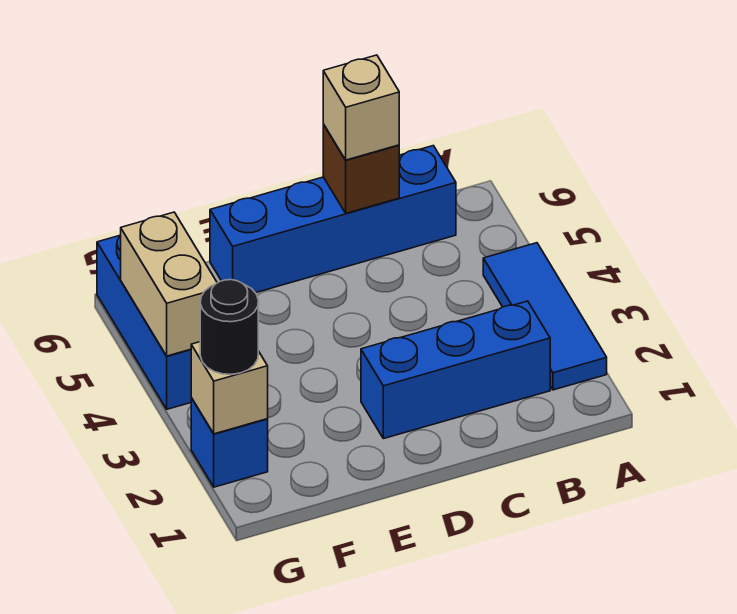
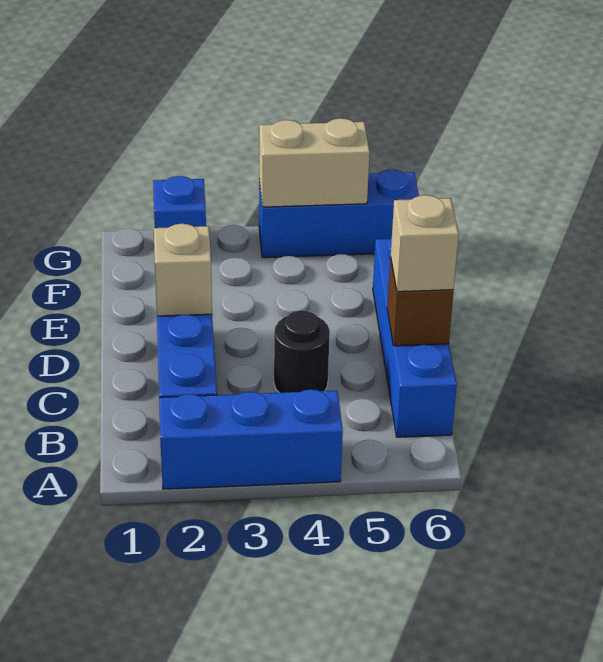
blue tile A2:A4 level 1 -> blue brick A2:A4 level 1
tan brick G2 level 2 -> tan brick D2 level 2
black round brick G2 level 3 -> black round brick C4 level 1

